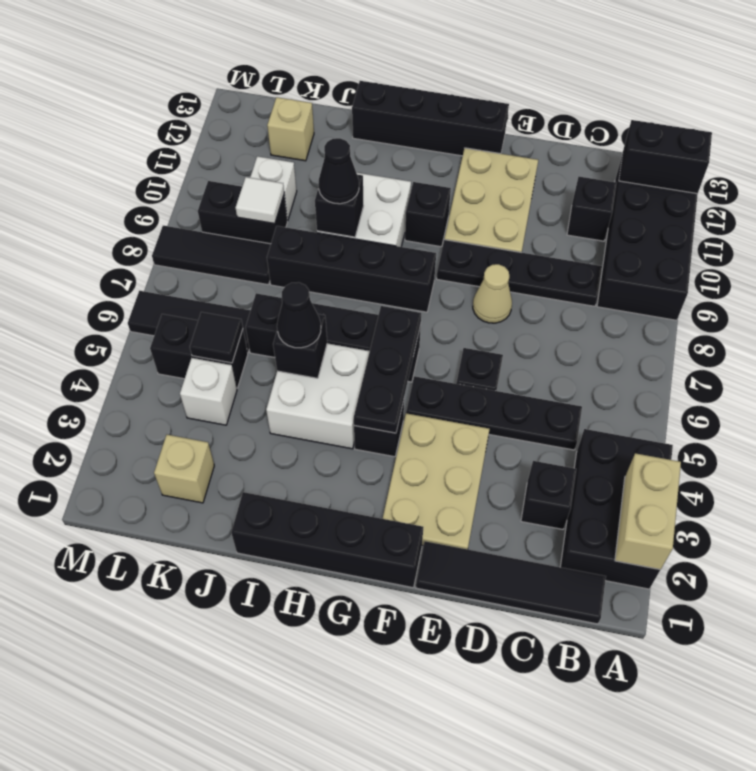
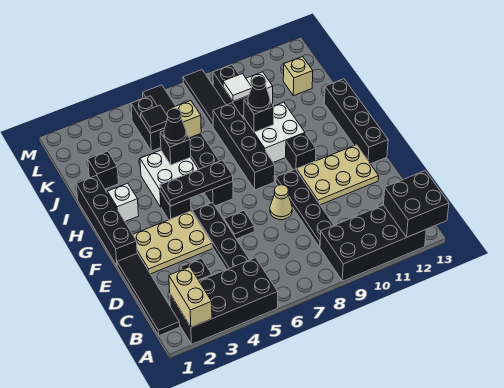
black brick A2:B4 level 1 -> black brick A2:B5 level 1
tan brick A2:A3 level 2 -> tan brick A2:B2 level 2
black brick A12:B12 level 2 -> black brick A12:B13 level 2
black brick C11 level 1 -> black brick J2 level 1
tan brick K2 level 1 -> tan brick J6 level 2
white brick K4 level 1 -> white brick H2 level 1

